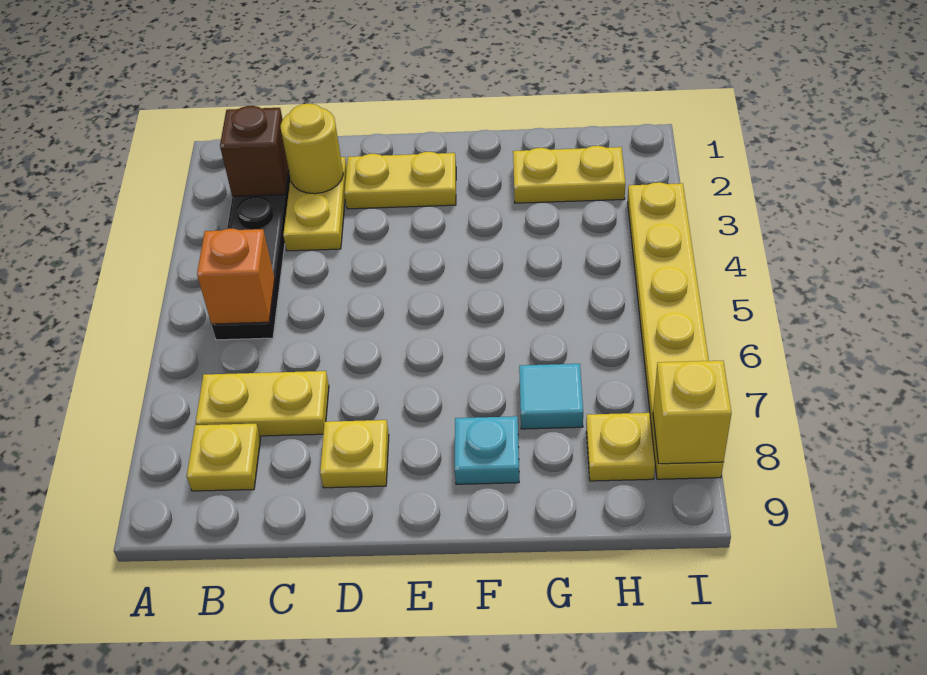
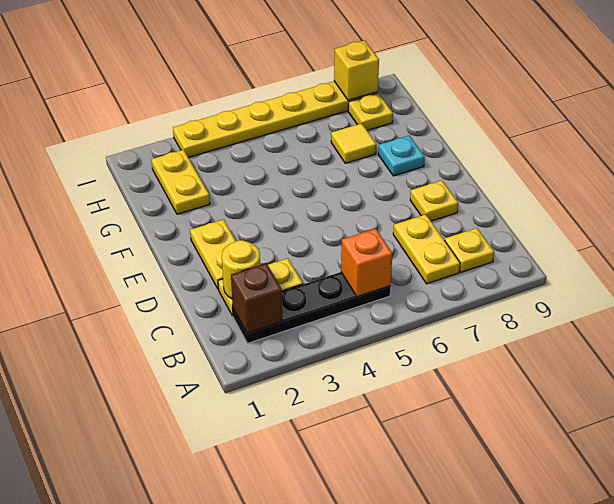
cyan tile G7 level 1 -> yellow tile G7 level 1

